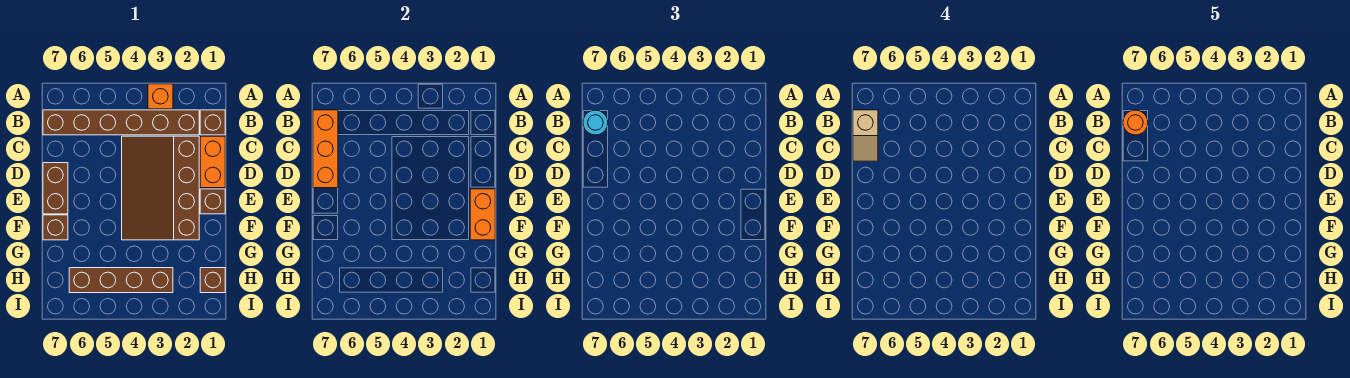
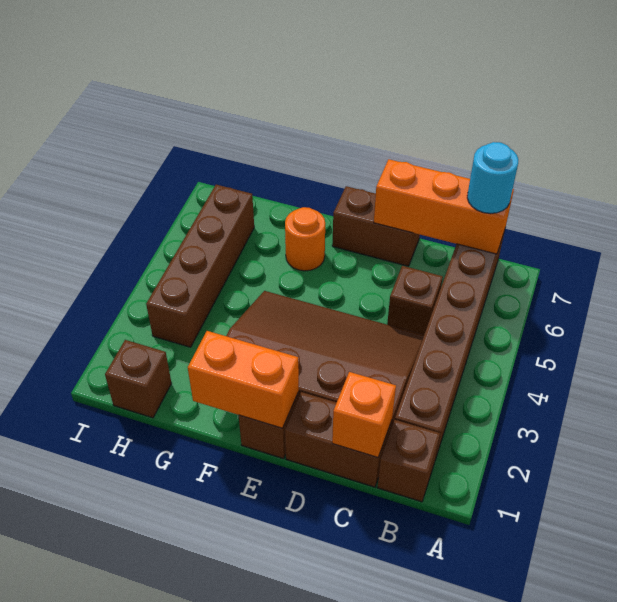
orange brick A3 level 1 -> orange brick C1 level 2
tan slope B7:C7 level 4 top B -> none
orange round brick B7 level 5 -> orange round brick F6 level 1
orange brick C1:D1 level 1 -> brown brick C1:D1 level 1
brown brick F7 level 1 -> brown brick C5 level 1

